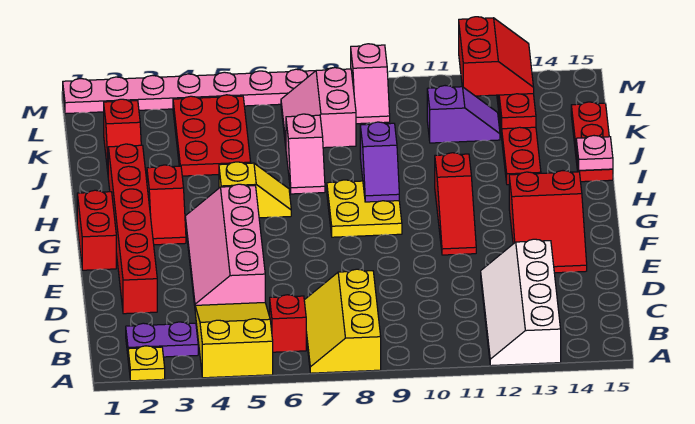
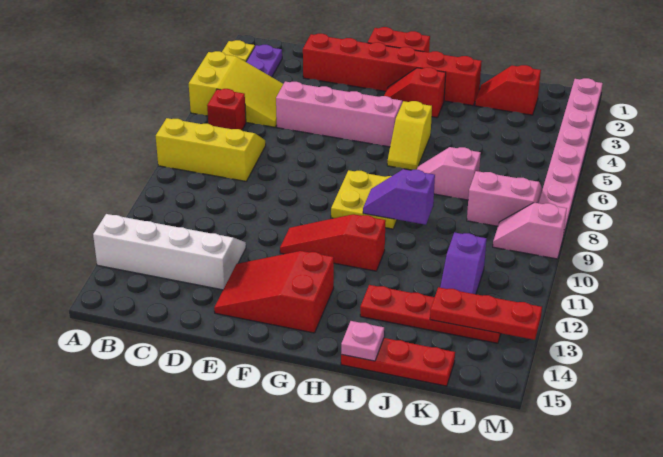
red plate J4:L5 level 1 -> none
red slope L12:M13 level 3 top 12 -> none

